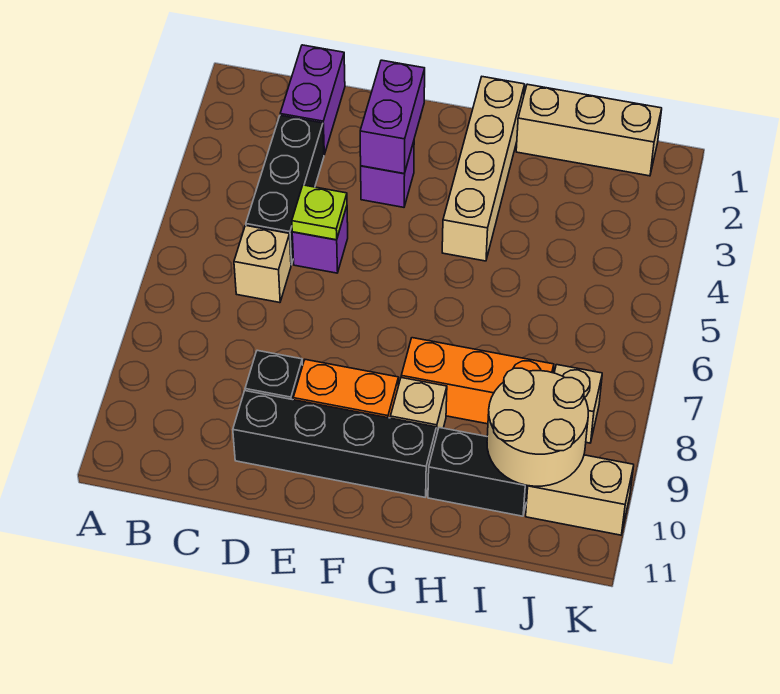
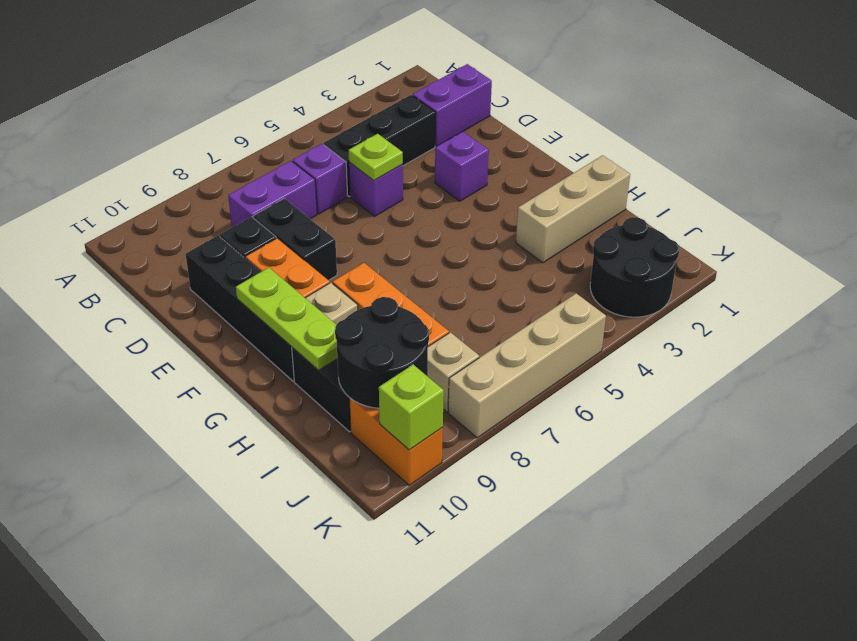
tan brick C6 level 1 -> purple brick C6 level 1
none -> black brick D8:E8 level 1
purple brick E2:E3 level 2 -> purple brick C7:C8 level 1
none -> lime plate F10:H10 level 2
tan brick G1:G4 level 1 -> tan brick K5:K8 level 1
tan brick H1:J1 level 1 -> tan brick H1:H3 level 1
tan round brick I9:J10 level 2 -> black round brick I9:J10 level 2
none -> black round brick J2:K3 level 1
tan brick J10:K10 level 1 -> orange brick J10:K10 level 1
none -> lime brick K10 level 2

